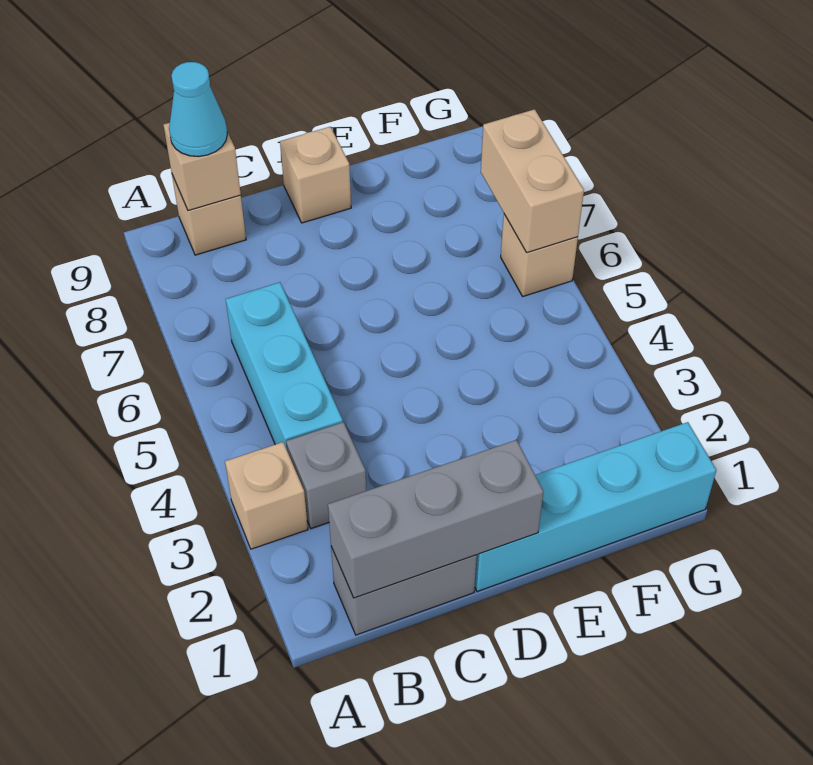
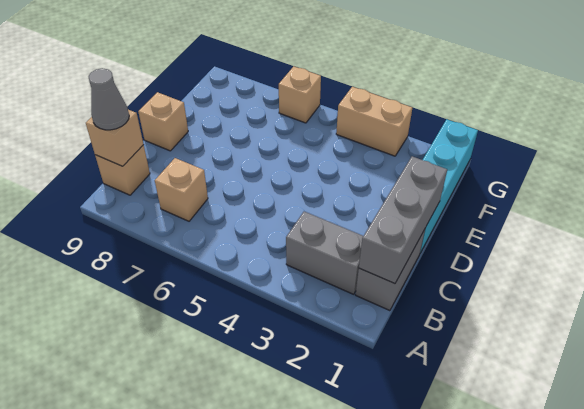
tan brick A3 level 1 -> tan brick B7 level 1
grey brick B3 level 1 -> grey brick B2:B3 level 1
cyan brick B4:B6 level 1 -> none
cyan cone B9 level 3 -> grey cone B9 level 3
tan brick G6:G7 level 2 -> tan brick G3:G4 level 1

